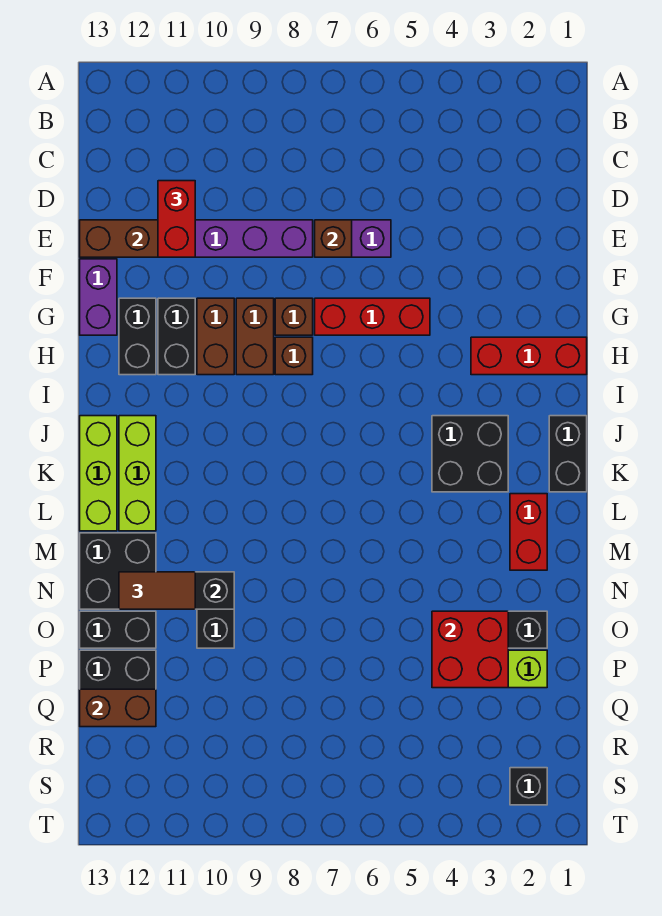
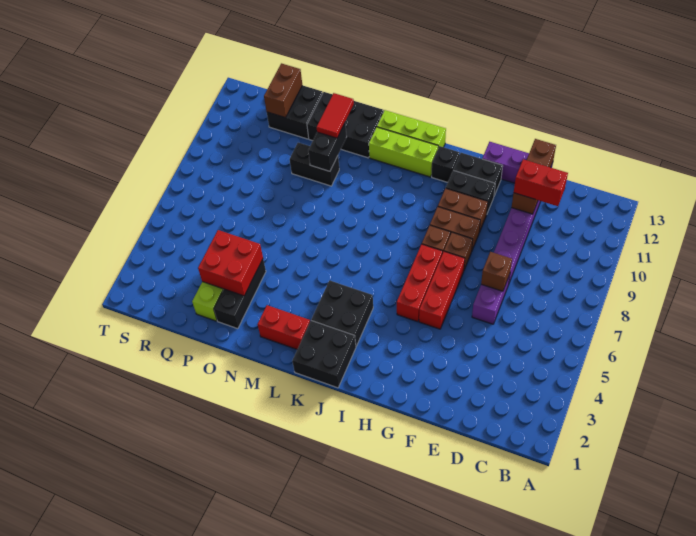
red brick H1:H3 level 1 -> red brick H5:H7 level 1
black brick J1:K1 level 1 -> black brick J1:K2 level 1
brown tile N11:N12 level 3 -> red tile N11:N12 level 3
black brick S2 level 1 -> black brick I12 level 1

